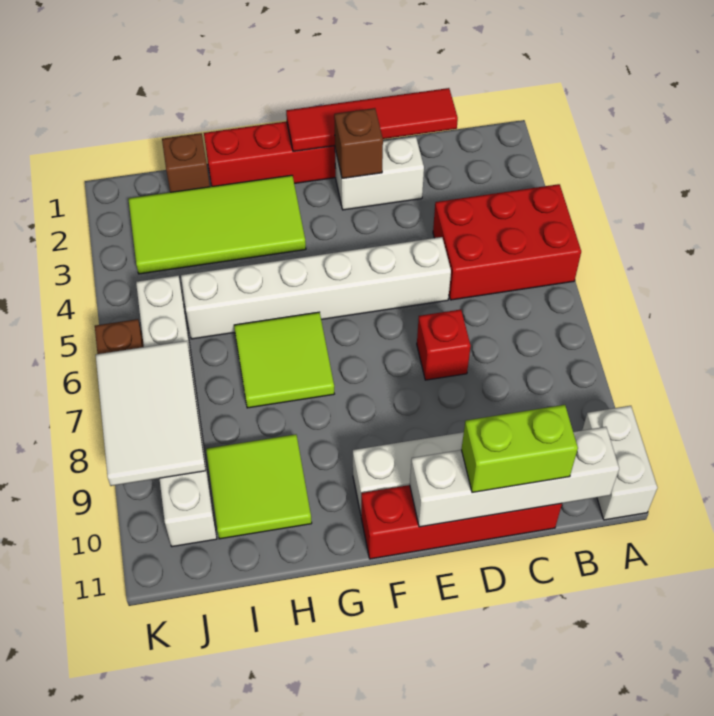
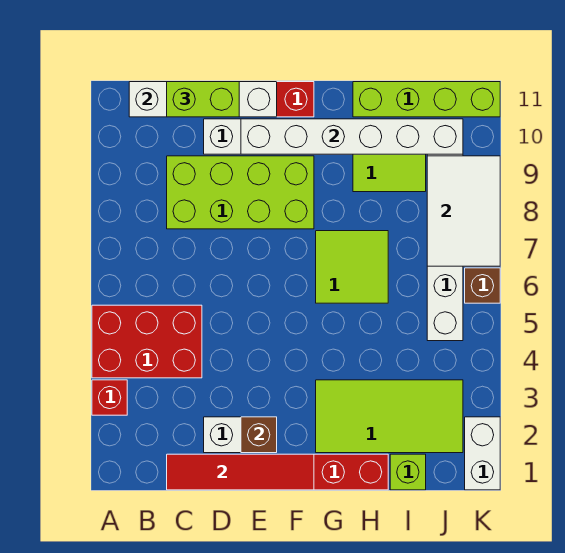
white brick A10:A11 level 1 -> white brick K1:K2 level 1
none -> lime brick C8:F9 level 1
white brick D5:I5 level 1 -> white brick E10:J10 level 2
red brick D7 level 1 -> red brick A3 level 1
none -> lime brick H11:K11 level 1
brown brick I1 level 1 -> lime brick I1 level 1

